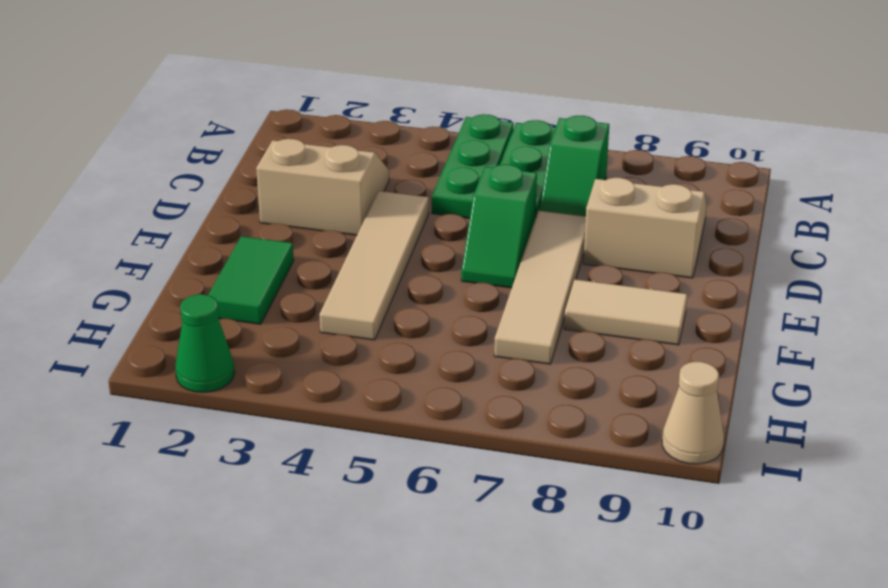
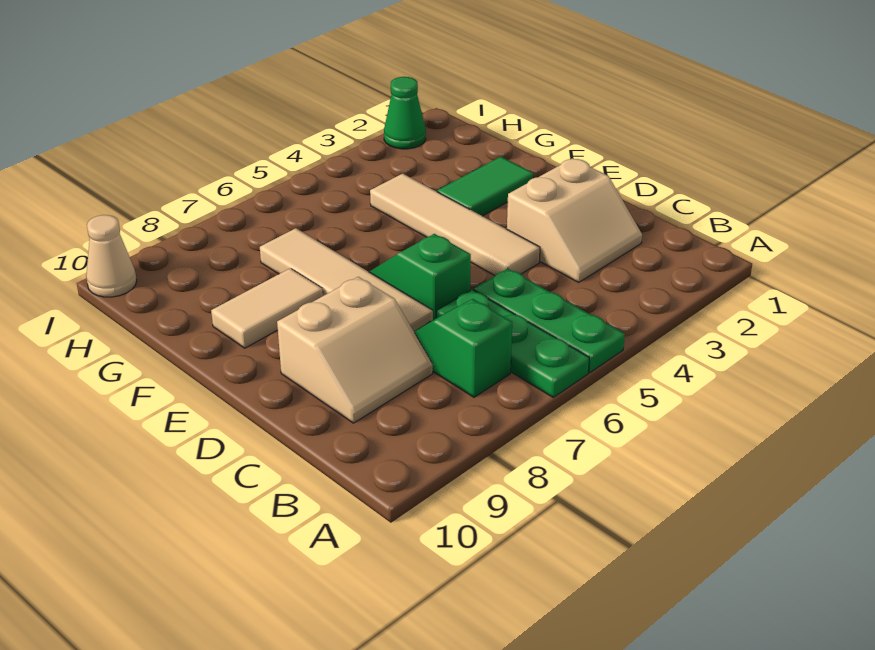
green tile F2:G2 level 1 -> green tile F2:F3 level 1

